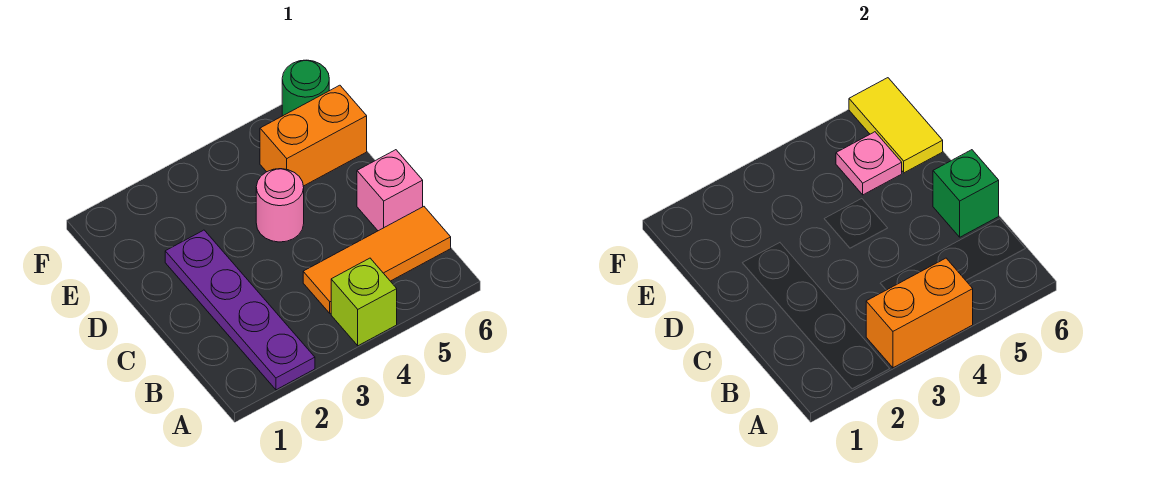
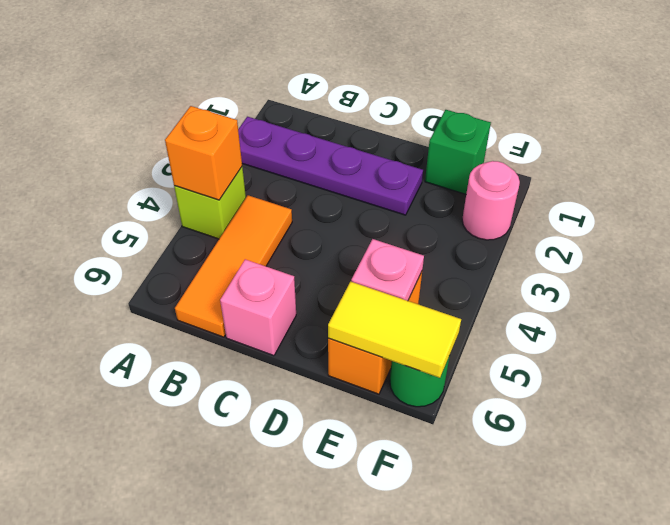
orange brick A3:A4 level 2 -> orange brick A4 level 2
green brick C6 level 2 -> green brick E1 level 1
pink round brick D4 level 1 -> pink round brick F2 level 1

